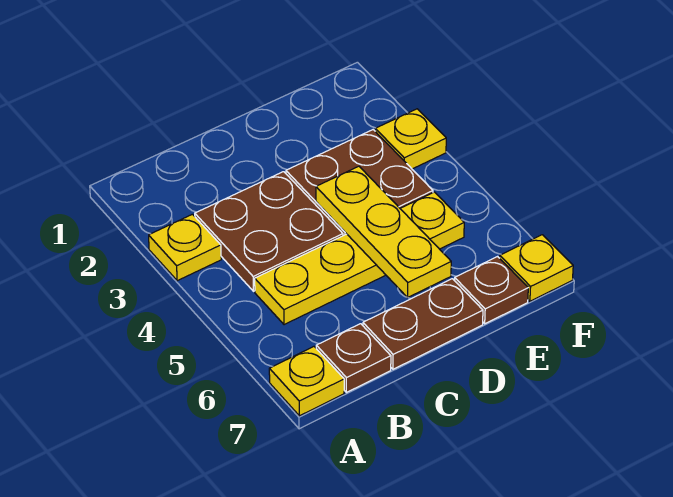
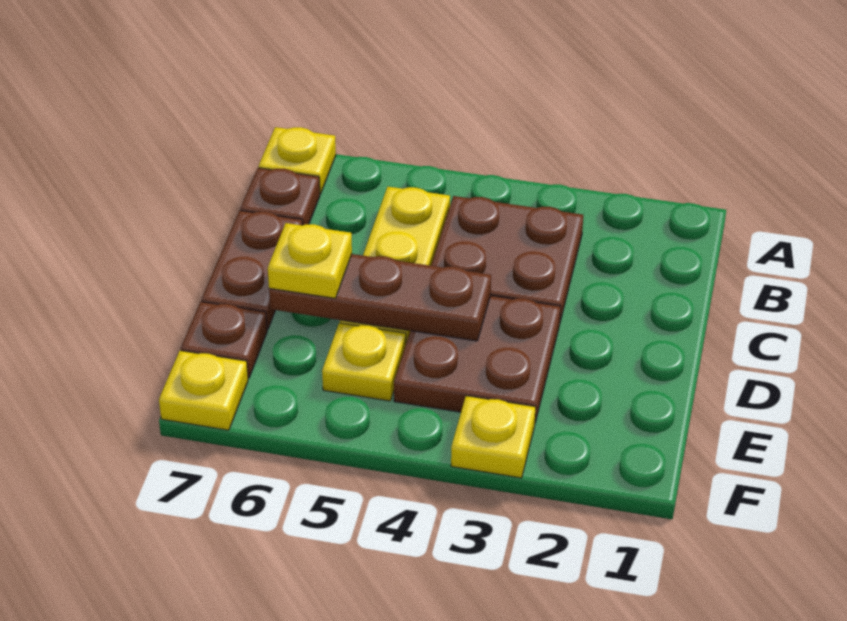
yellow plate A3 level 1 -> yellow plate D6 level 3
yellow plate D4:D6 level 2 -> brown plate D4:D6 level 2

